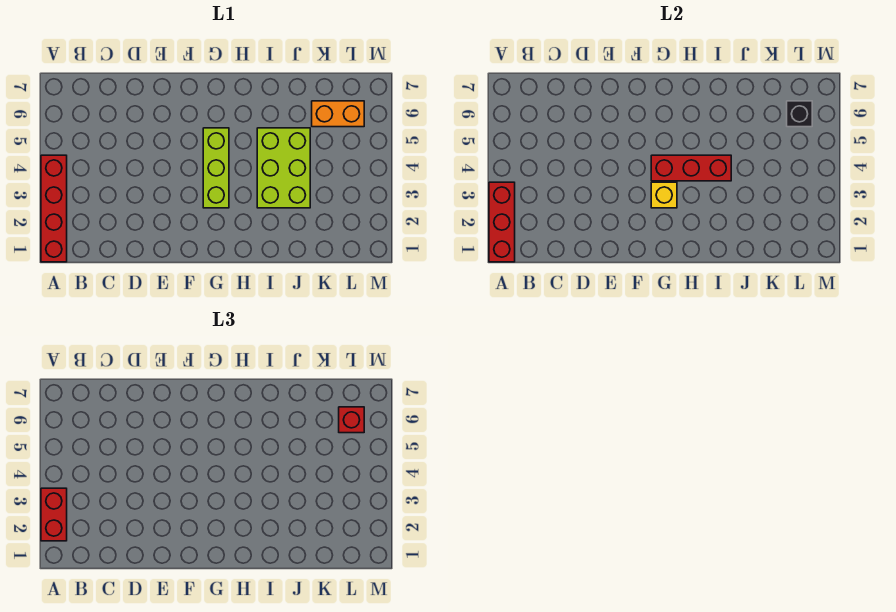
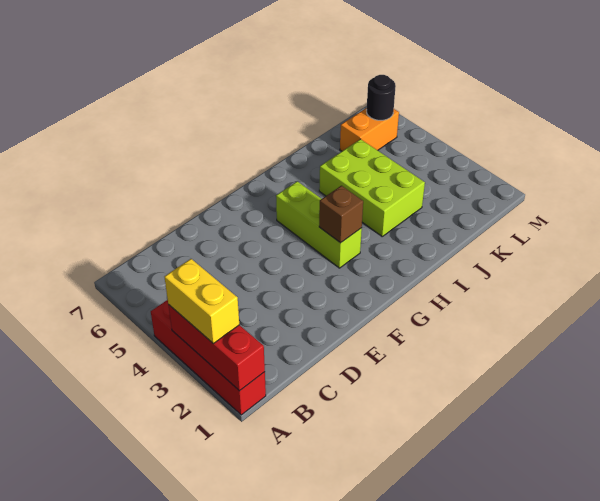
red brick A2:A3 level 3 -> yellow brick A2:A3 level 3
yellow brick G3 level 2 -> brown brick G3 level 2
red brick G4:I4 level 2 -> none
black brick L6 level 2 -> black round brick L6 level 2
red brick L6 level 3 -> none

